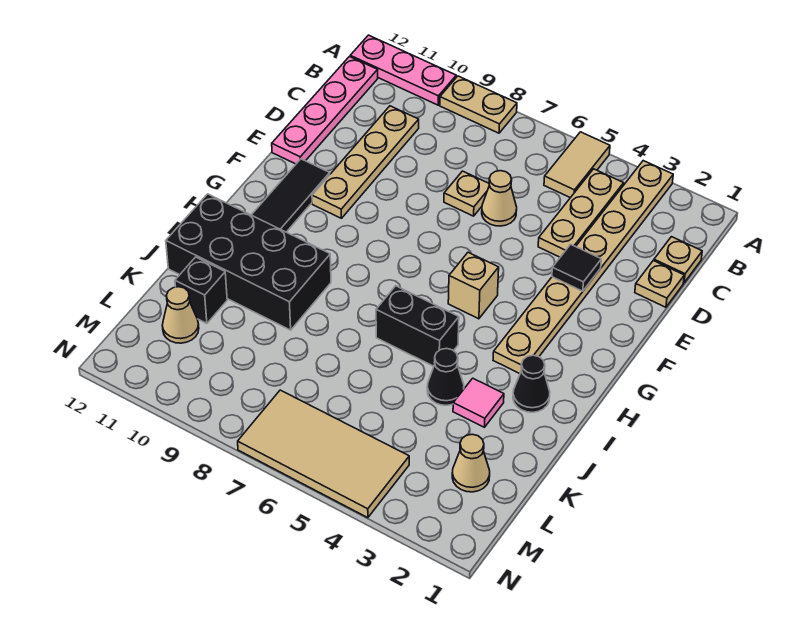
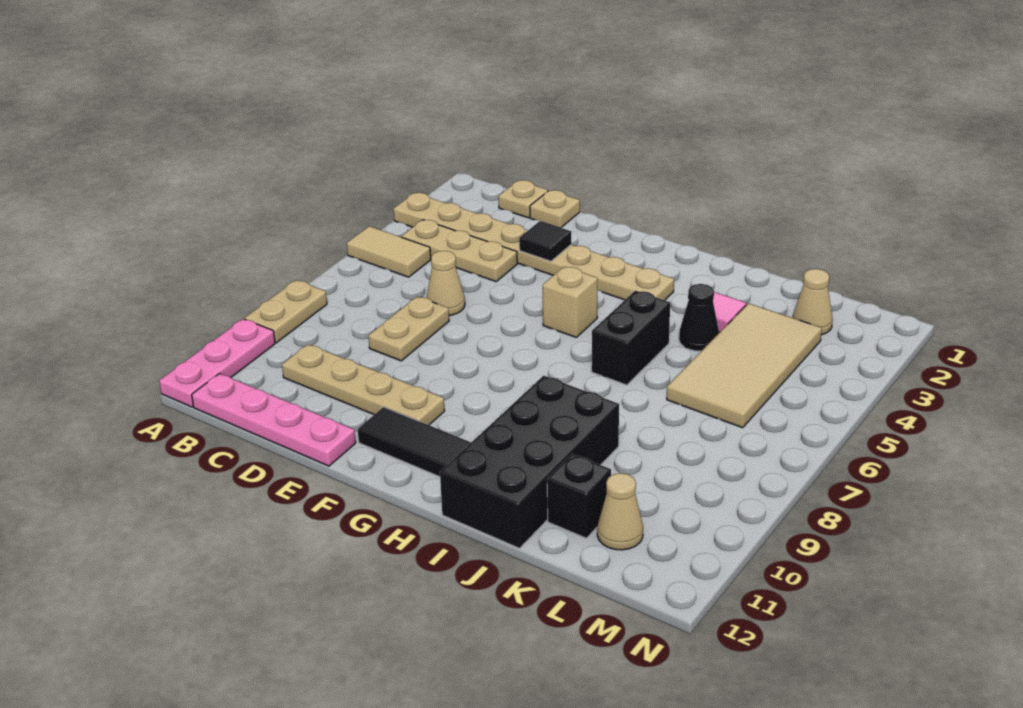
tan plate D7 level 1 -> tan plate D7:D8 level 1
black cone I2 level 1 -> none
tan tile M4:N7 level 1 -> tan tile K3:L6 level 1

